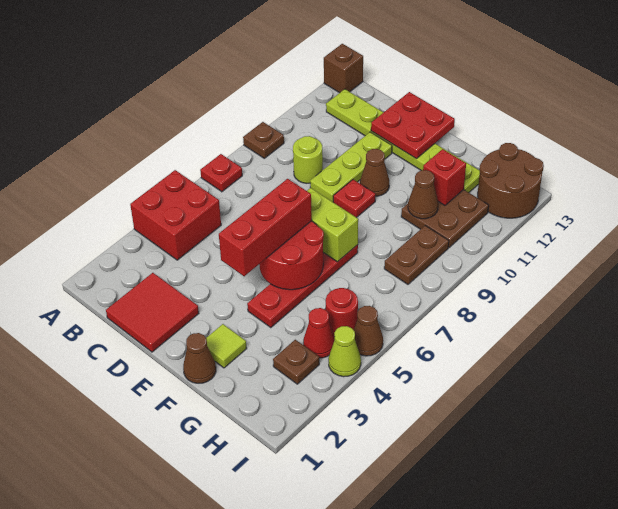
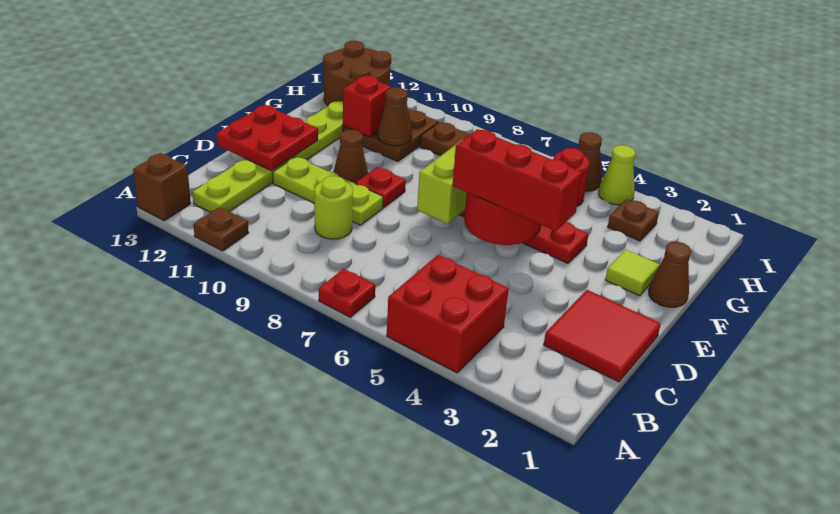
brown plate A9 level 1 -> brown plate A11 level 1
red cone H4 level 1 -> none

